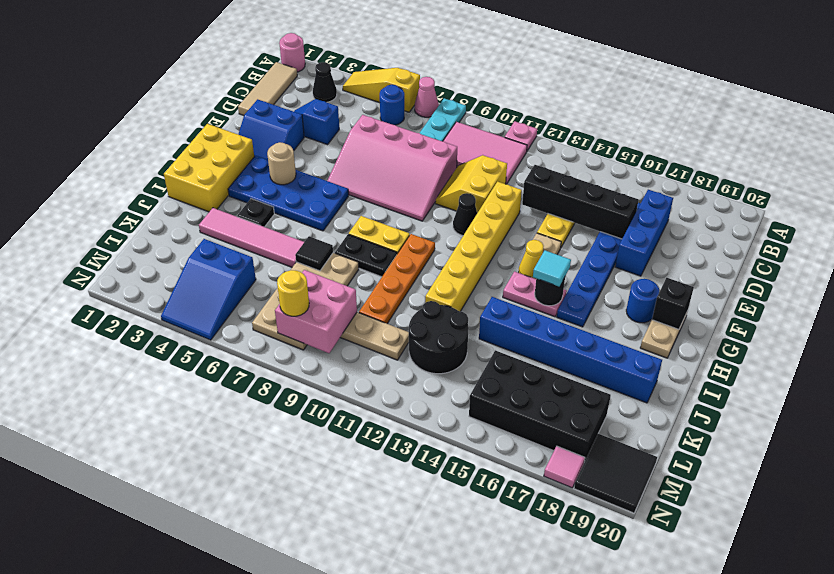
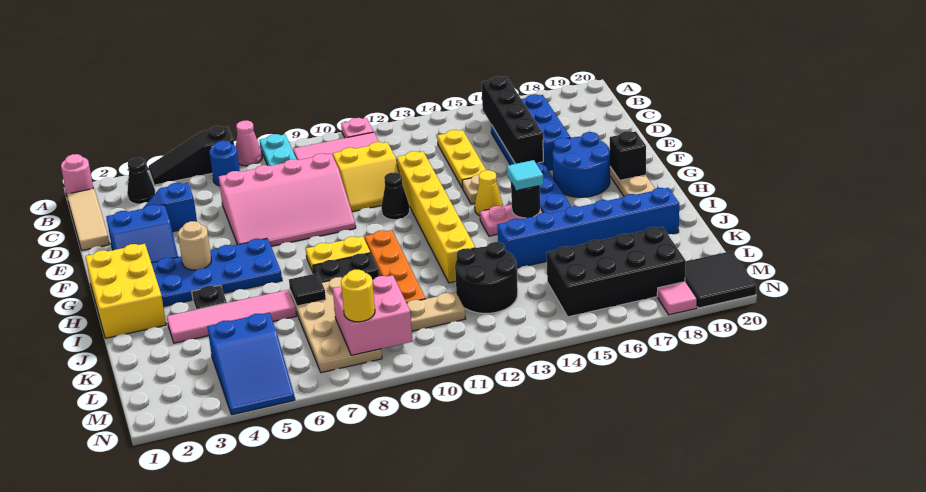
yellow slope A4:A6 level 1 top 6 -> black slope A4:A6 level 1 top 6
yellow slope D10:E11 level 1 top 11 -> yellow slope D10:E11 level 1 top D
black brick D13:D16 level 2 -> black brick B16:E16 level 2
blue round brick G18 level 1 -> blue round brick F17:G18 level 1

